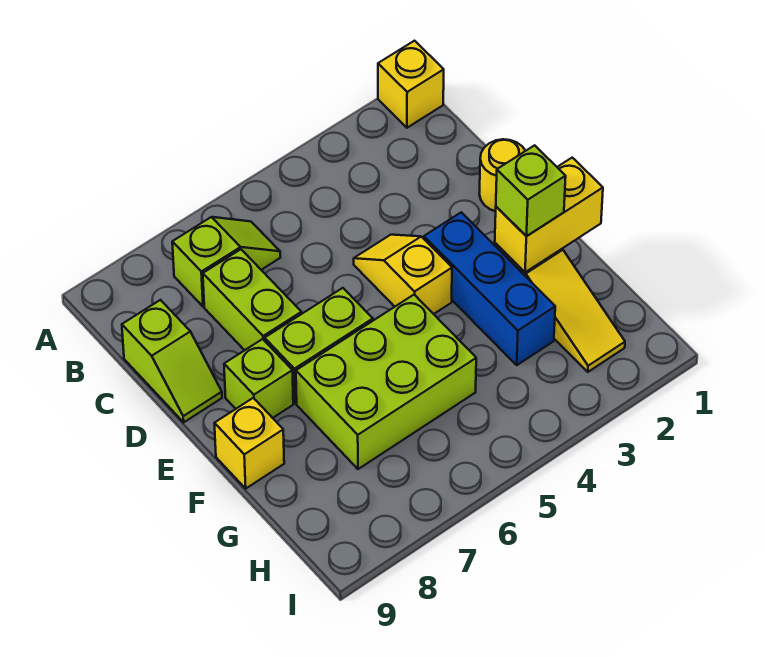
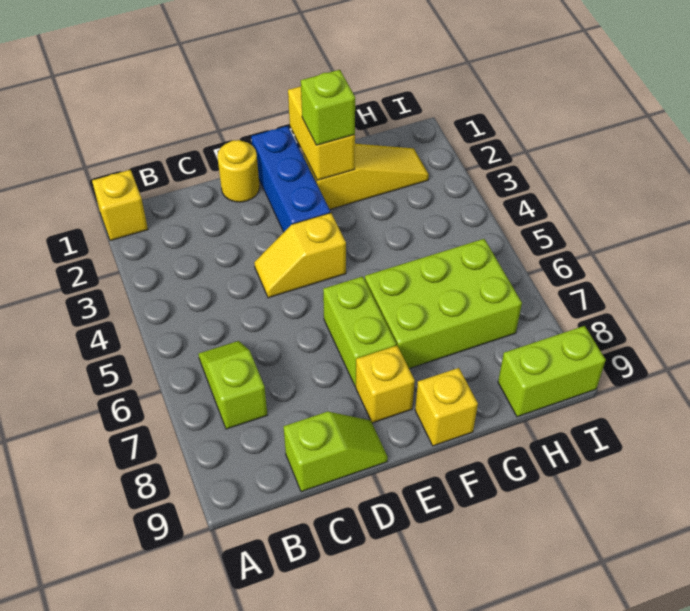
lime brick C7:D7 level 1 -> lime brick H9:I9 level 1
blue brick E3:G3 level 1 -> blue brick E1:E3 level 1
lime brick E8 level 1 -> yellow brick E8 level 1
lime brick F5:G7 level 1 -> lime brick F6:H7 level 1

